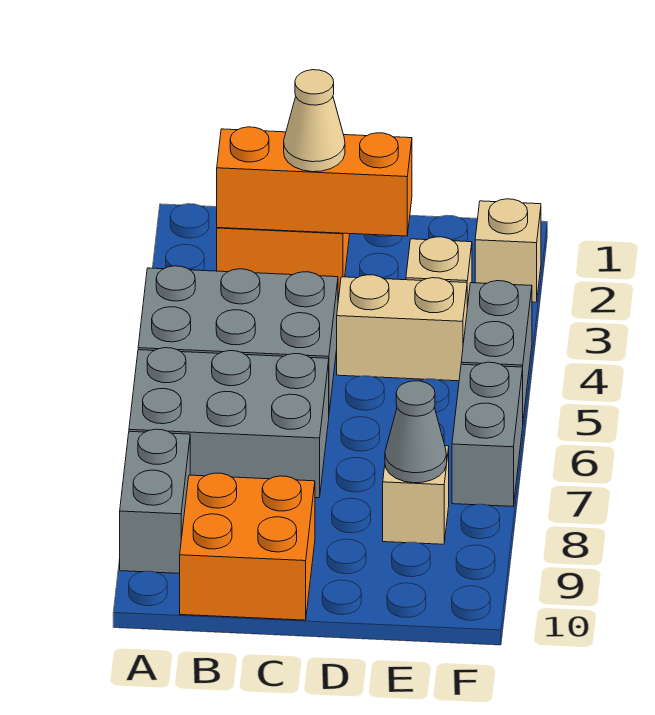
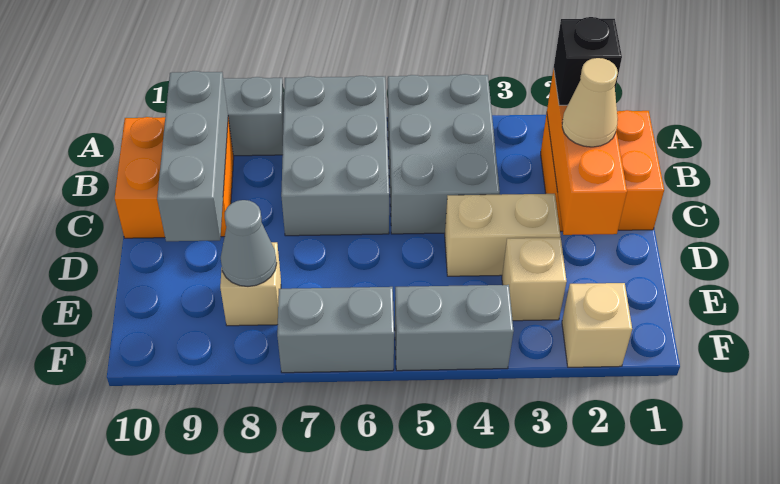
none -> black brick B2 level 3
none -> grey brick B9:D9 level 2
tan brick D4:E4 level 1 -> tan brick D3:D4 level 1

